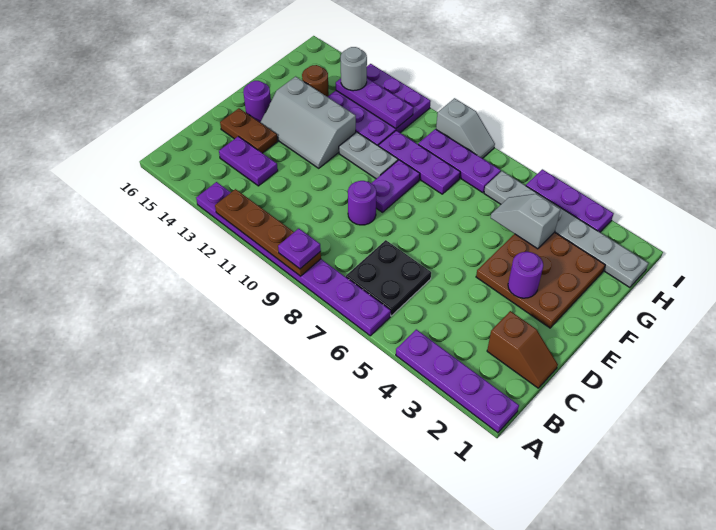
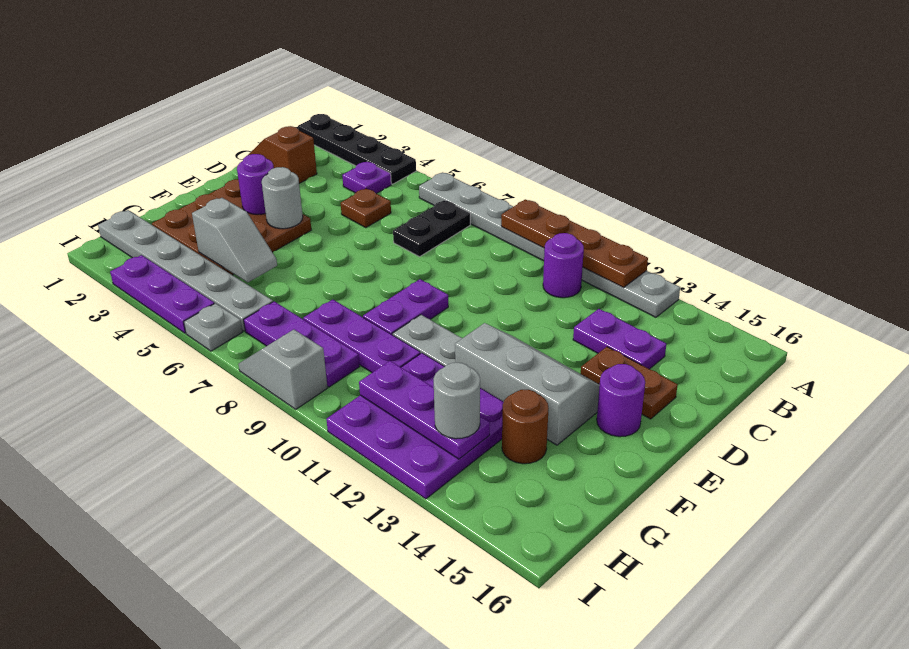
purple plate A1:A4 level 1 -> black plate A1:A4 level 1
purple plate A6:A13 level 1 -> grey plate A6:A13 level 1
purple plate A9 level 3 -> purple plate B4 level 1
black plate B6:C7 level 1 -> black plate B7:C7 level 1
none -> brown plate C5 level 1
purple round brick D9 level 1 -> purple round brick B11 level 1
none -> grey round brick E4 level 2
none -> grey plate I6 level 1

